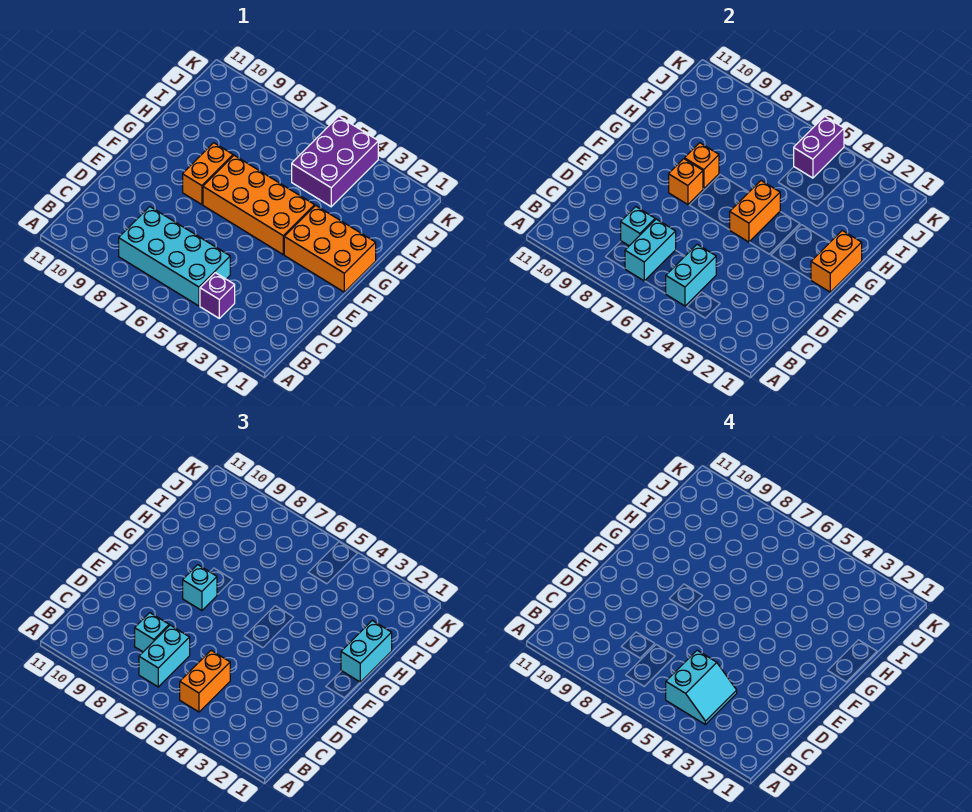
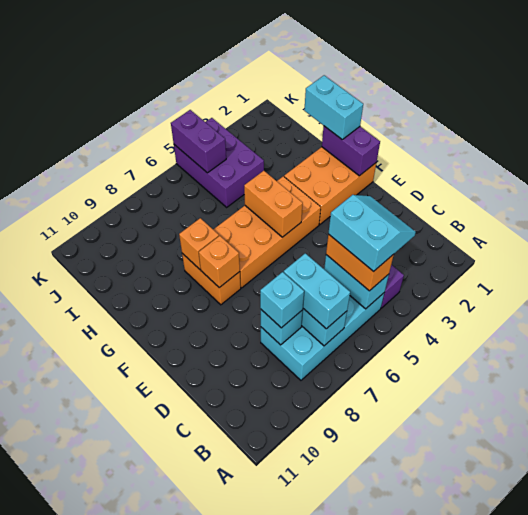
orange brick F1:G1 level 2 -> purple brick F1:G1 level 2
cyan brick F8 level 3 -> none

